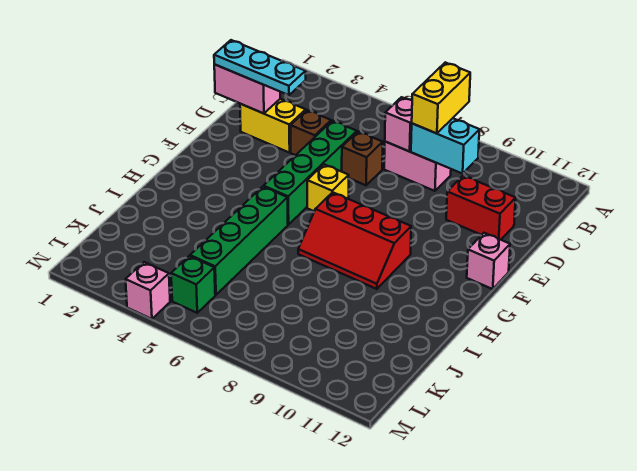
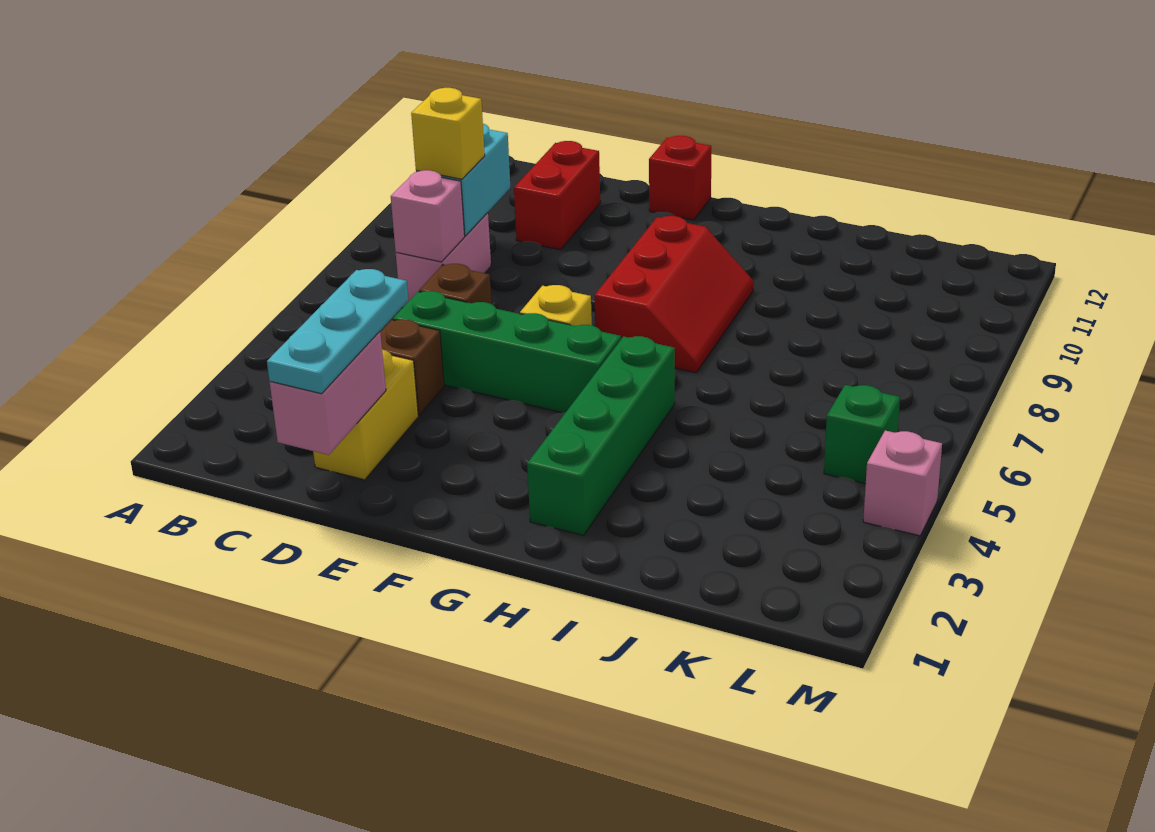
yellow brick B8:C8 level 3 -> yellow brick C8 level 3
pink brick F12 level 1 -> red brick F12 level 1
green brick H5:K5 level 1 -> green brick H2:H5 level 1

